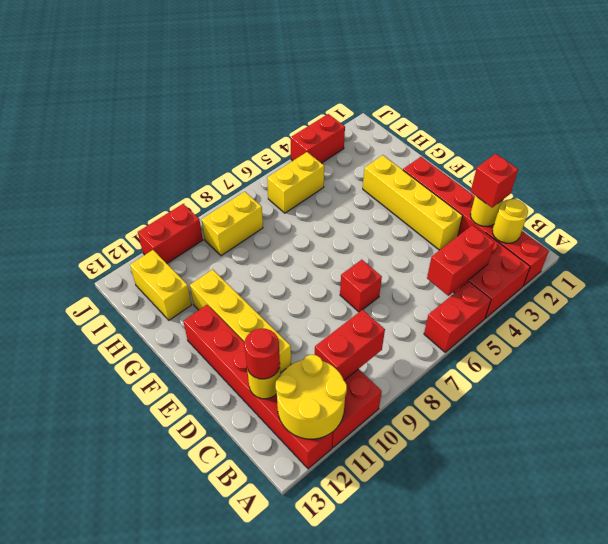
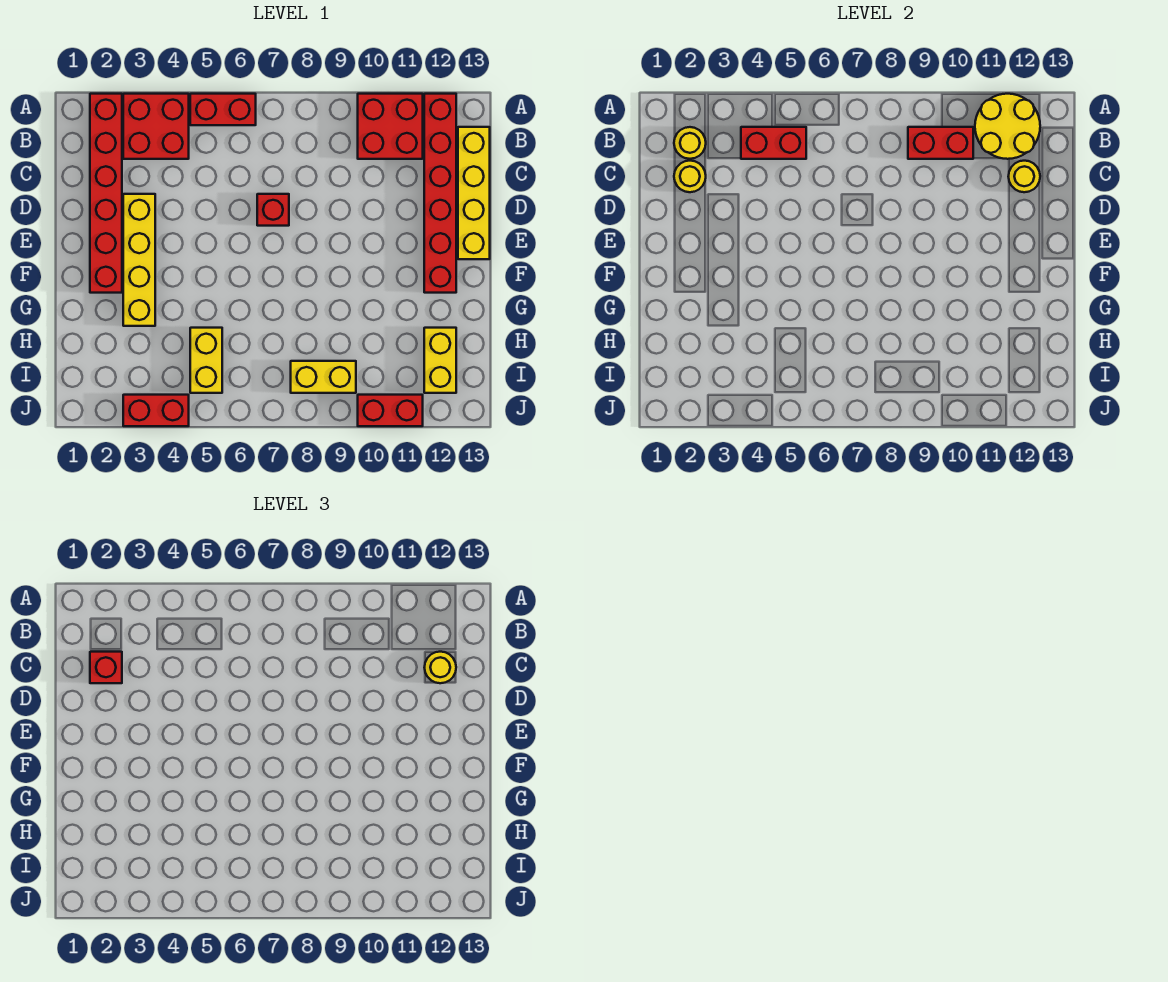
red round brick C12 level 3 -> yellow round brick C12 level 3
yellow brick D11:G11 level 1 -> yellow brick B13:E13 level 1
yellow brick I5:I6 level 1 -> yellow brick H5:I5 level 1

